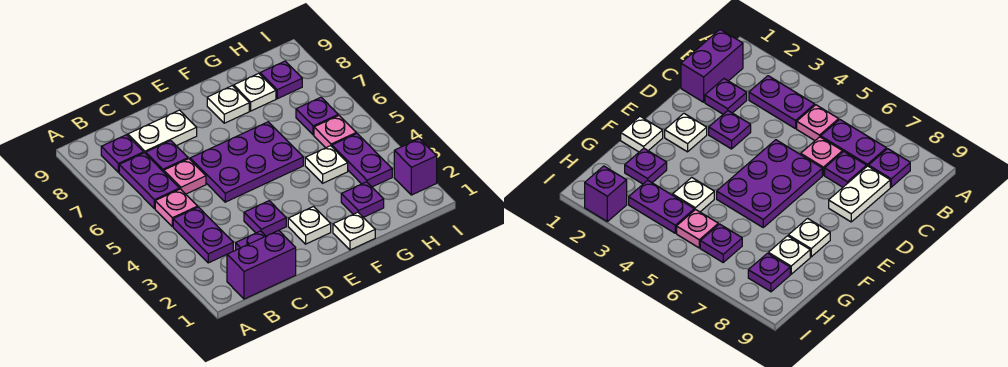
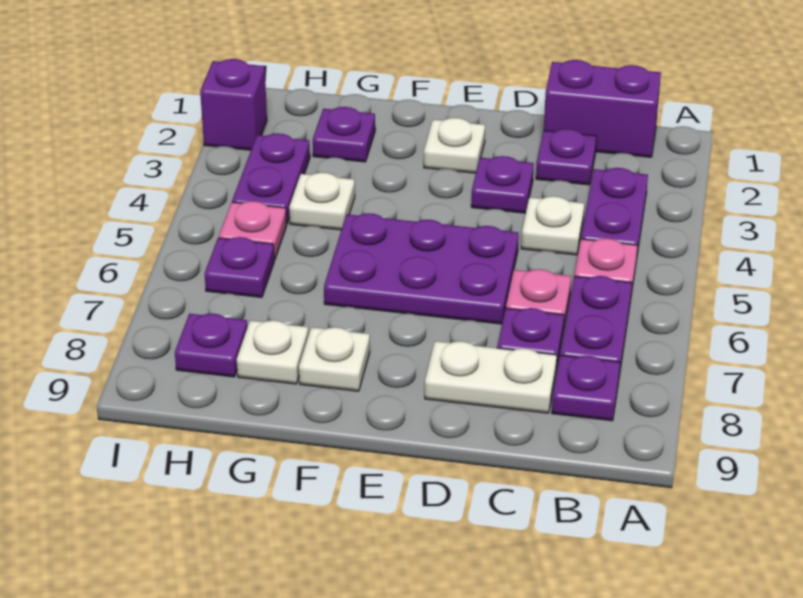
white plate F1 level 1 -> white plate C4 level 1

